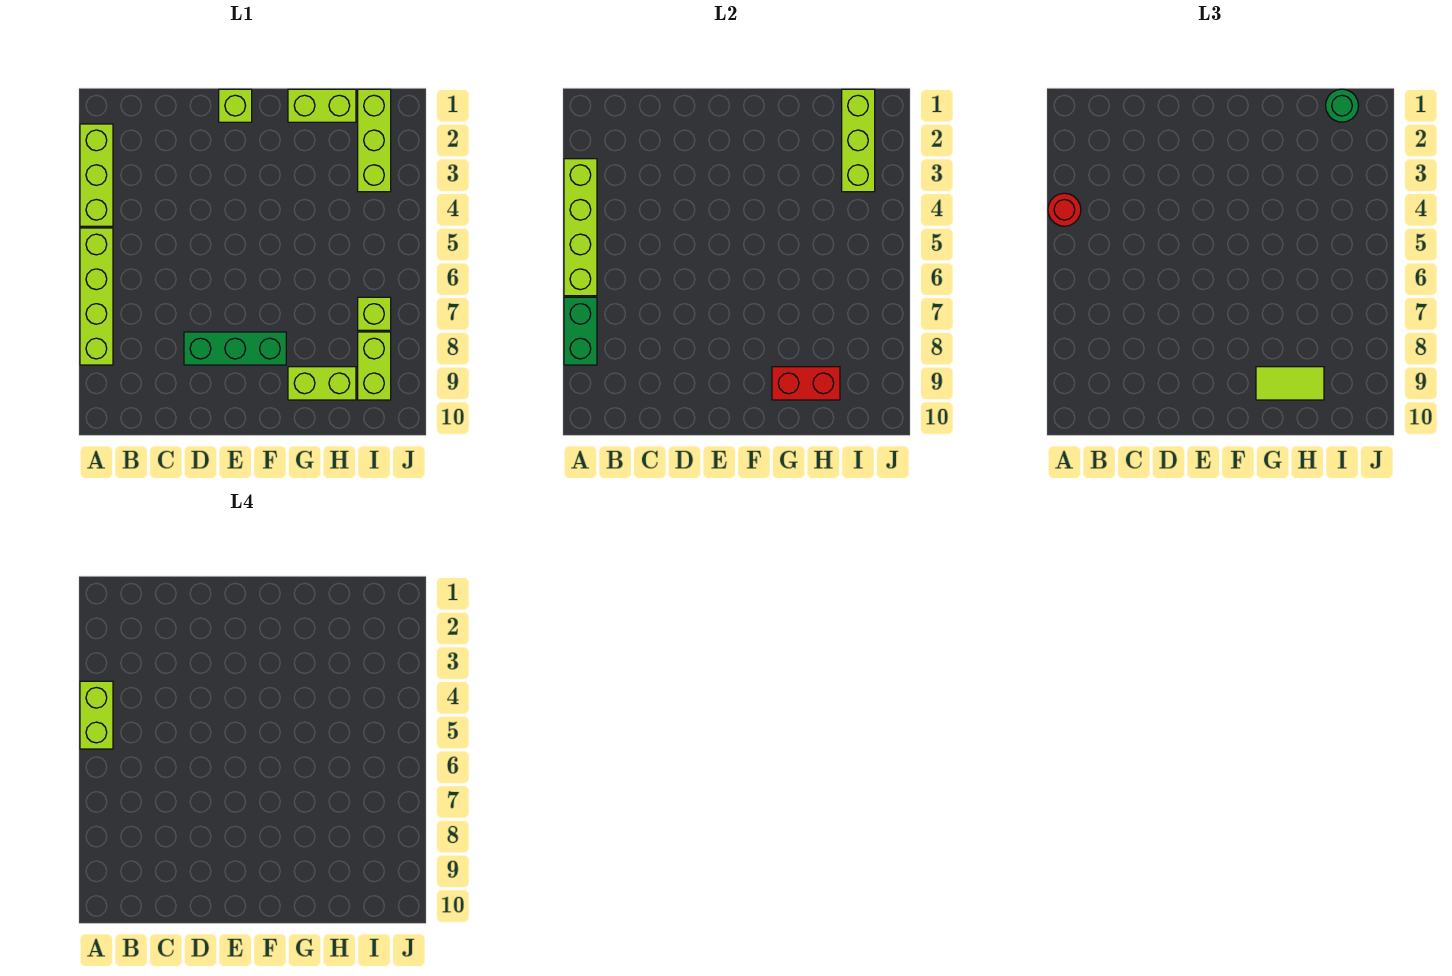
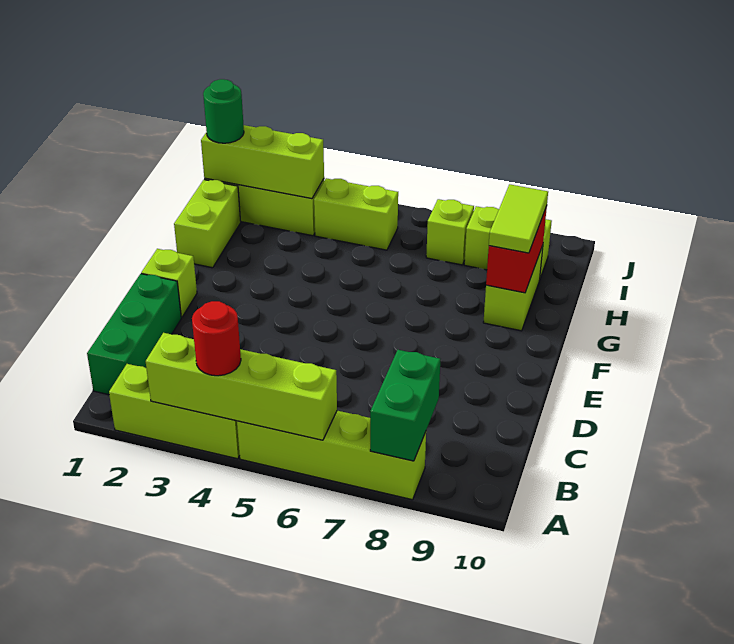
lime brick A4:A5 level 4 -> lime brick I4:I5 level 1
green brick A7:A8 level 2 -> green brick A8:B8 level 2
green brick D8:F8 level 1 -> green brick B1:D1 level 1

